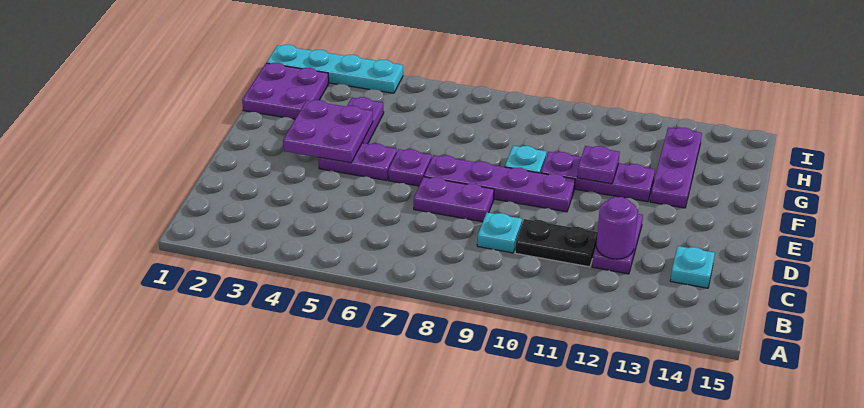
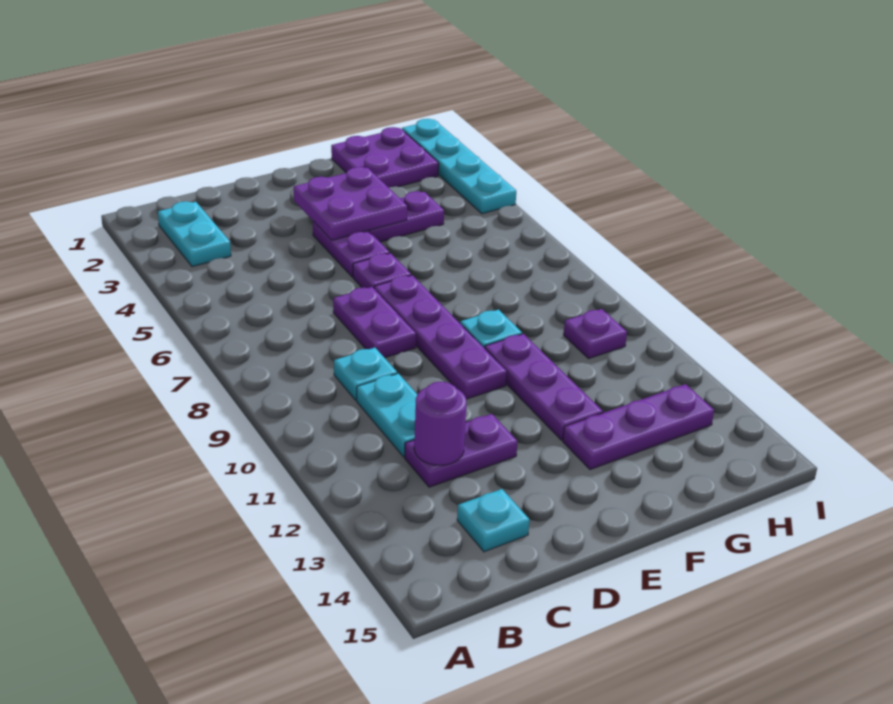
none -> cyan plate B2:B3 level 1
black plate C10:C11 level 1 -> cyan plate C10:C11 level 1
purple plate F11 level 2 -> purple plate H10 level 1

